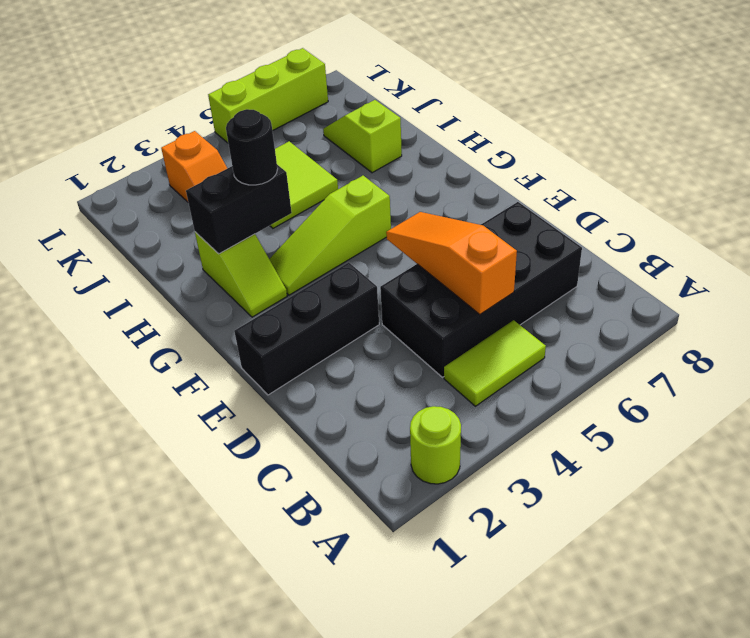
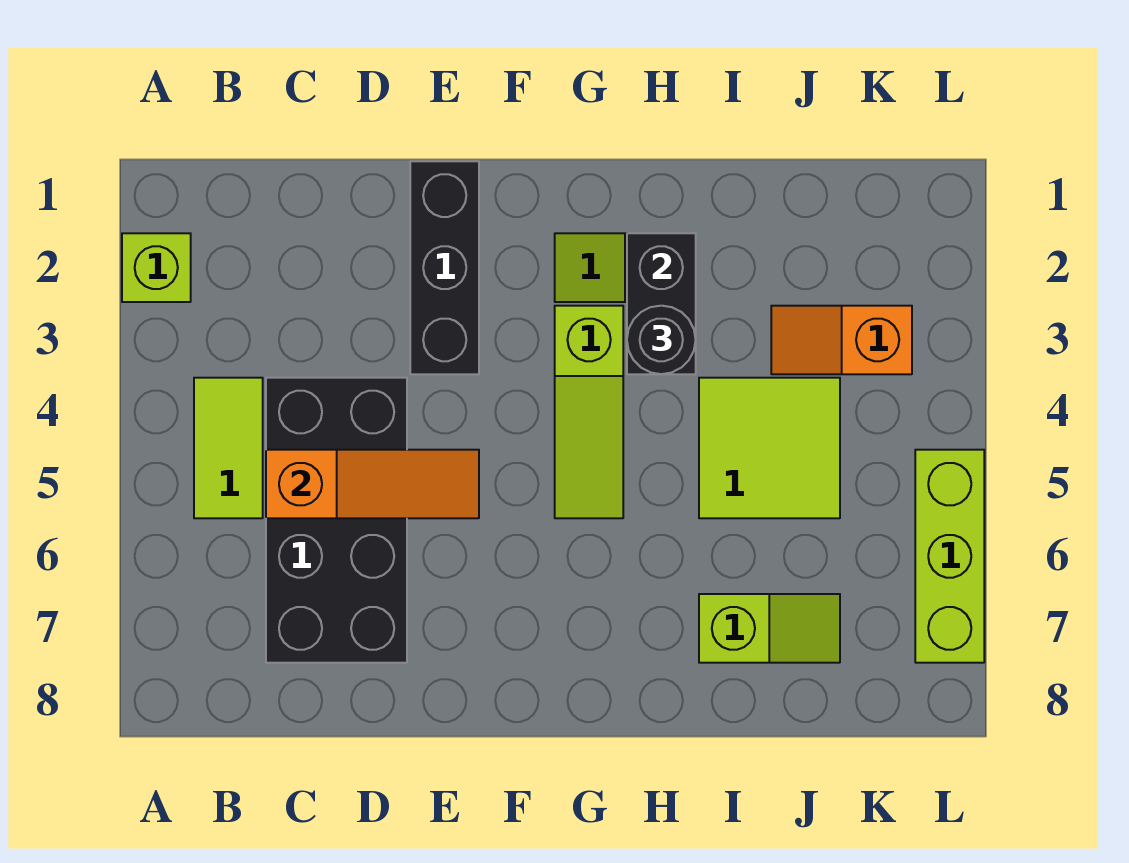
lime round brick A2 level 1 -> lime brick A2 level 1
lime slope G3:G5 level 1 top 5 -> lime slope G3:G5 level 1 top 3

